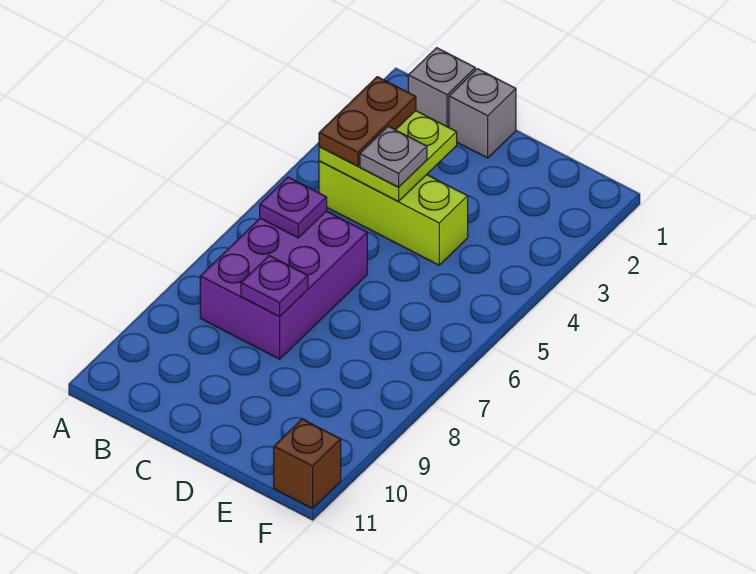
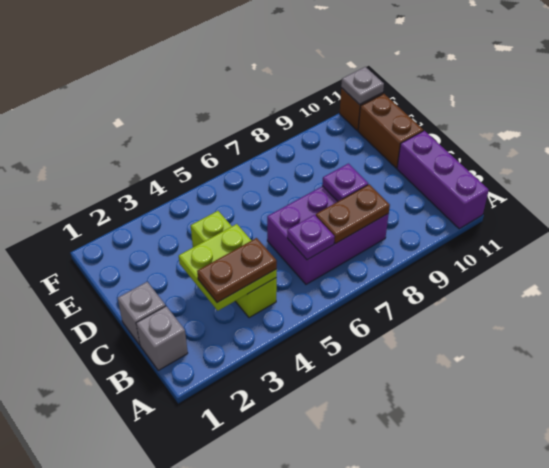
none -> purple brick A11:C11 level 1
none -> brown plate B7:B8 level 2
grey plate C4 level 3 -> grey plate F11 level 2
none -> brown brick D11:E11 level 1

